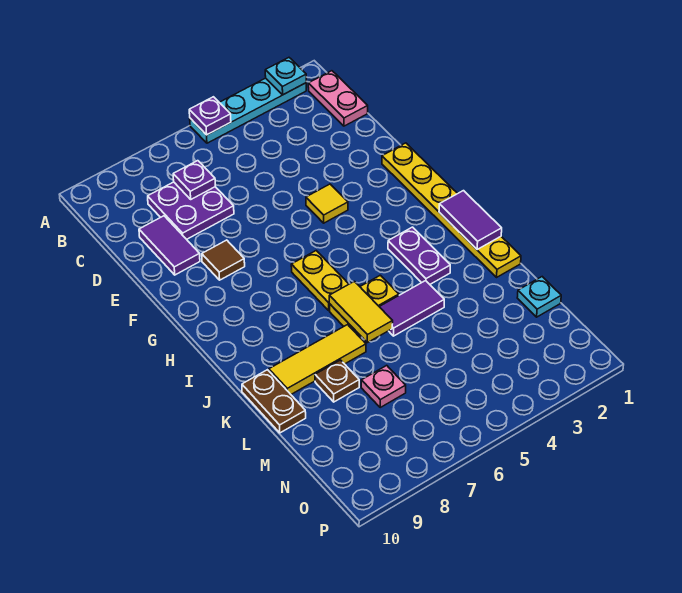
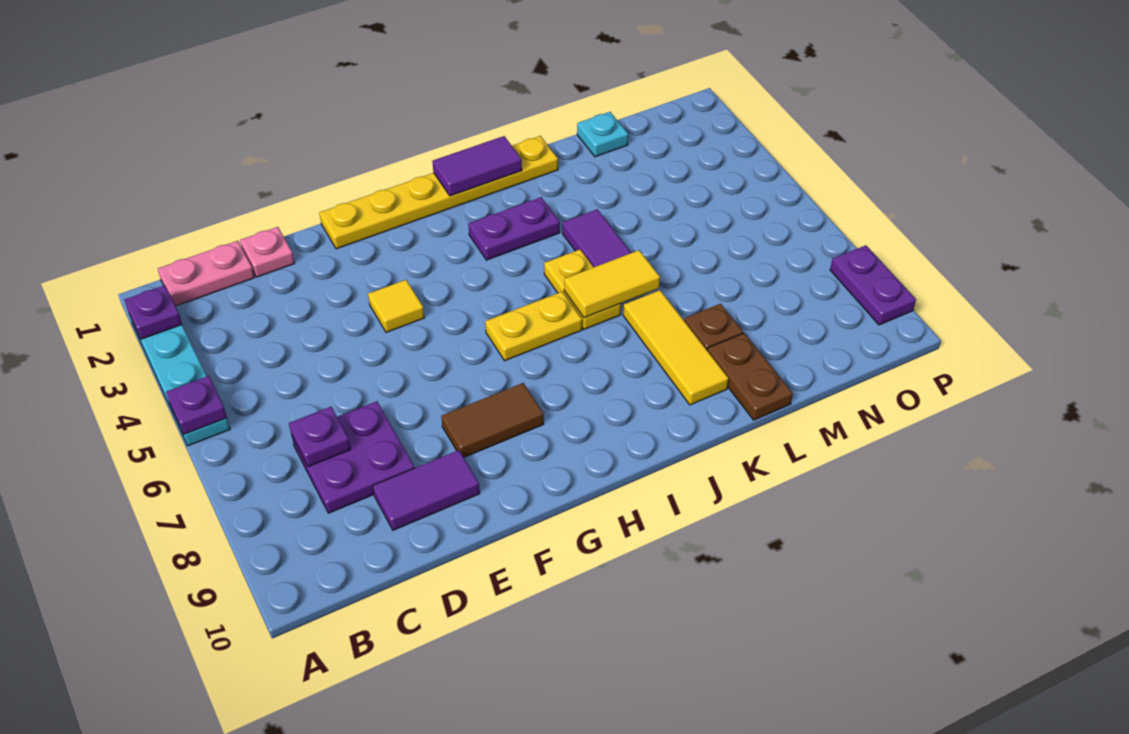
cyan plate A2 level 2 -> purple plate A2 level 2
brown tile F8 level 1 -> brown tile F8:G8 level 1
brown plate K10:L10 level 1 -> brown plate L9:L10 level 1
pink plate M7 level 1 -> pink plate D1 level 1
none -> purple plate P8:P9 level 1

